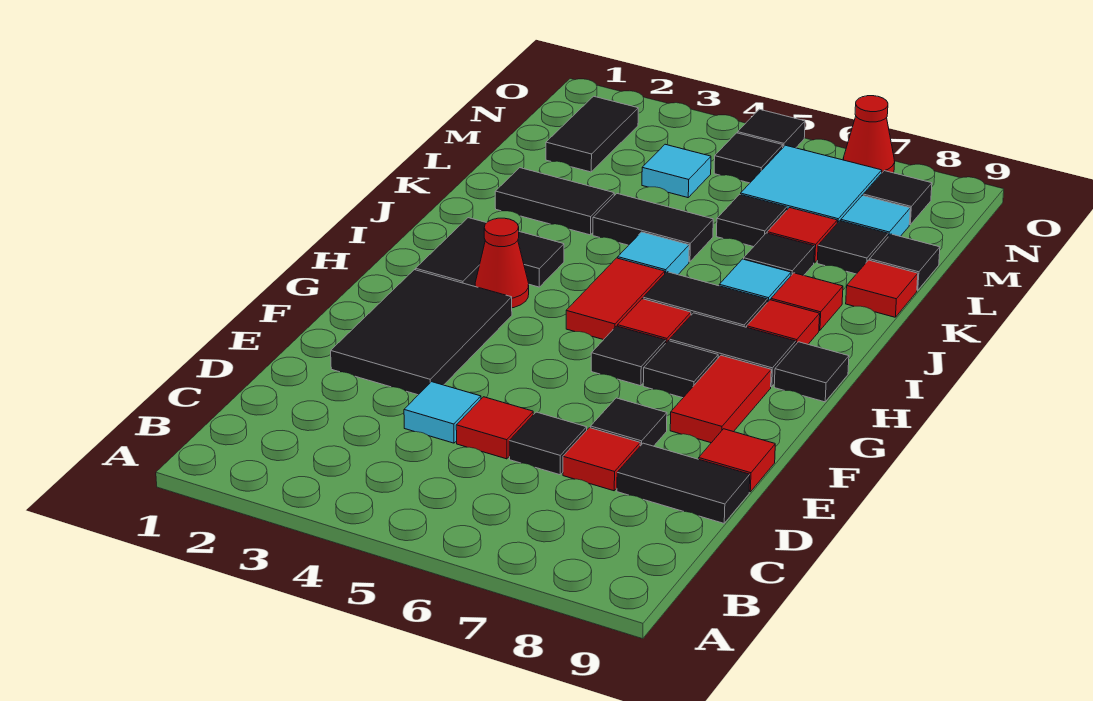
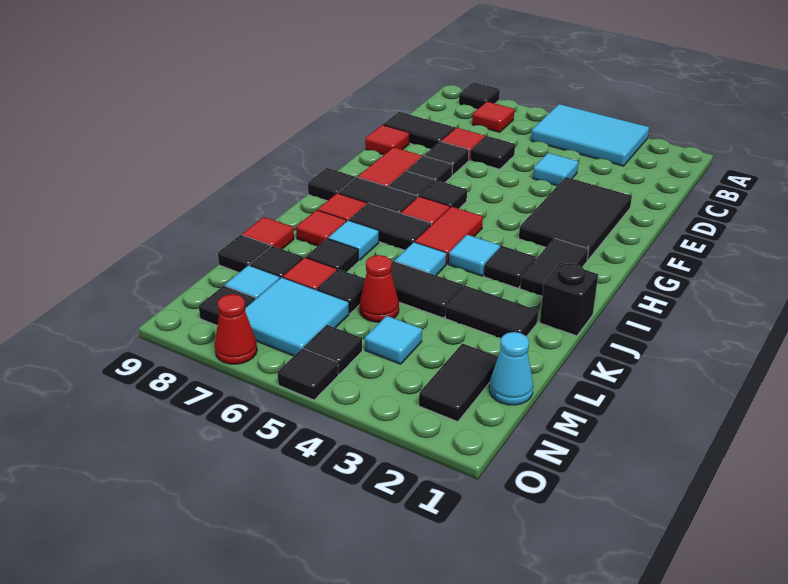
none -> cyan tile A3:B5 level 1
none -> black tile A8 level 1
red tile D5 level 1 -> red tile B7 level 1
none -> black tile F7 level 1
red cone H3 level 1 -> red cone L5 level 1
none -> cyan tile I4 level 1
none -> black brick J1 level 1
none -> cyan cone M1 level 1

